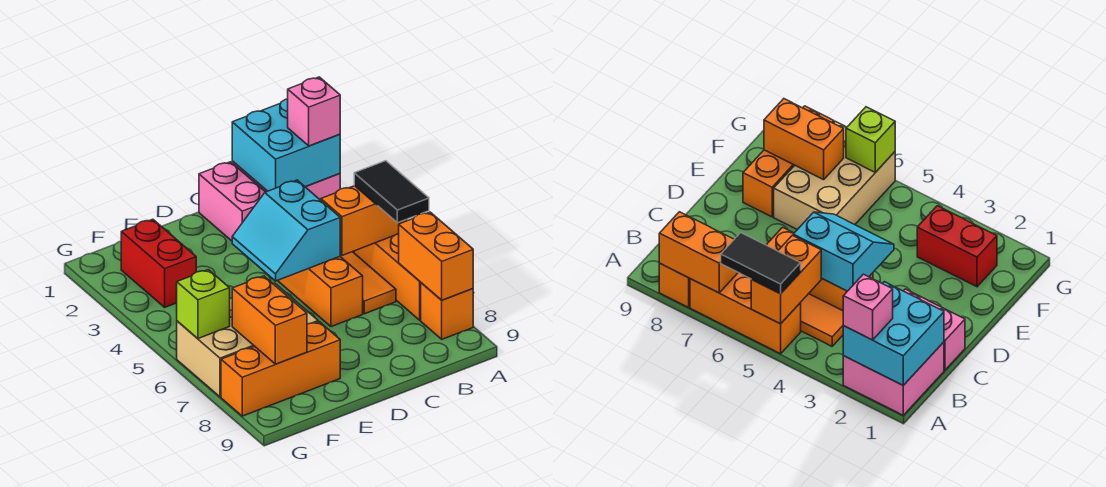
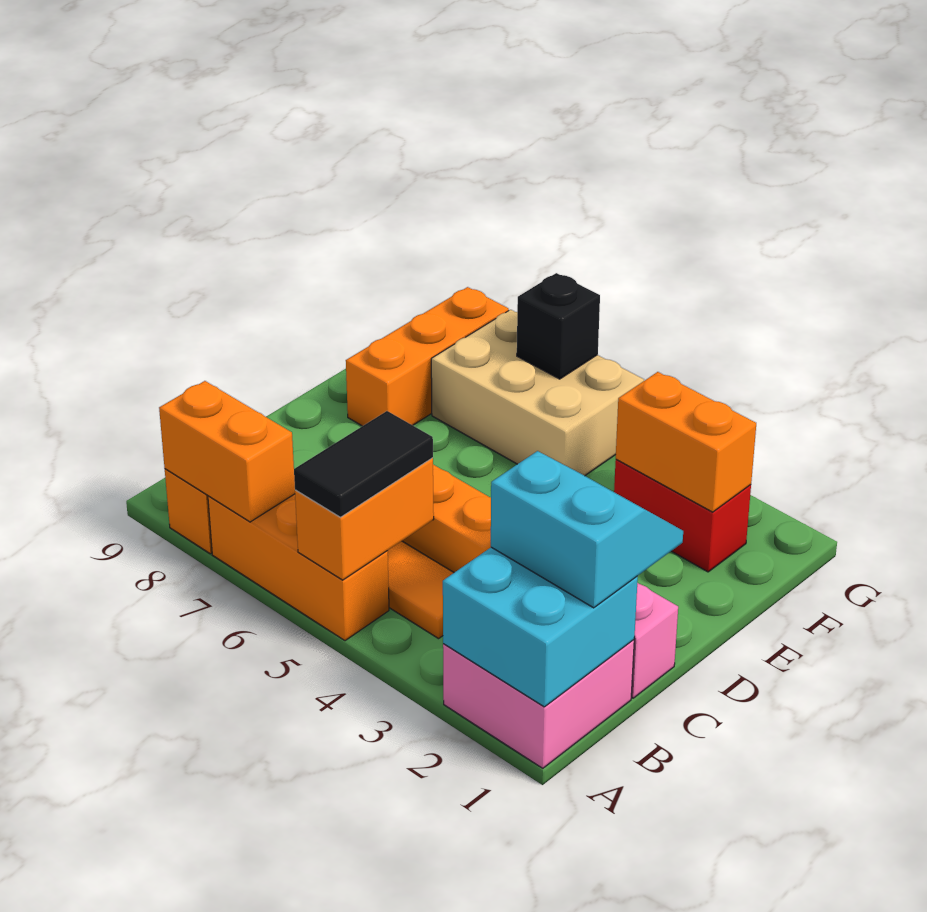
pink brick A2 level 3 -> none
black tile A5:A6 level 3 -> black tile A5:B5 level 3
cyan slope C4:D5 level 2 top C -> cyan slope B1:C2 level 3 top B
tan brick E6:G7 level 1 -> tan brick F5:G7 level 1
orange brick F7:F8 level 2 -> orange brick F2:F3 level 2
lime brick G6 level 2 -> black brick G6 level 2

